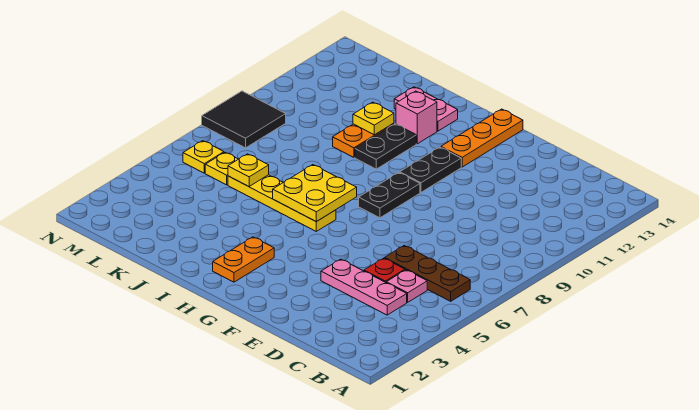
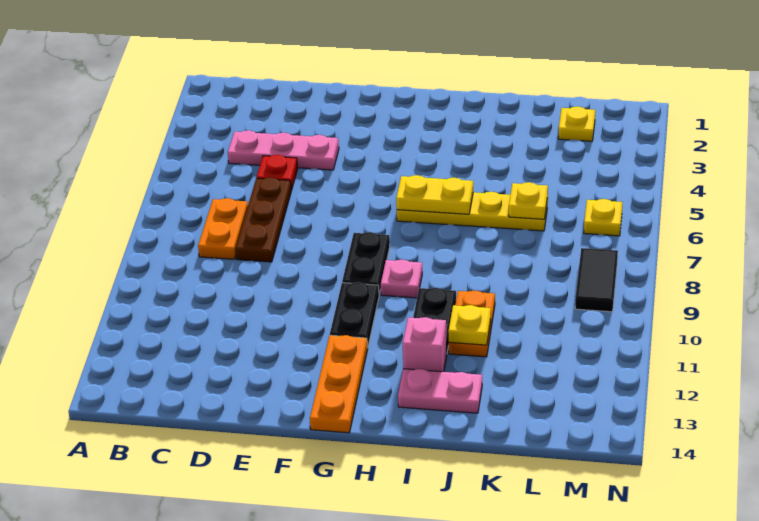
brown plate B6:D6 level 1 -> brown plate D6:D8 level 1
pink plate C5 level 1 -> pink plate H9 level 1
orange plate H2:H3 level 1 -> orange plate C7:C8 level 1
yellow plate H6:I7 level 2 -> yellow plate H6:I6 level 2
yellow plate L6 level 1 -> yellow plate L2 level 1
black tile M8:N9 level 1 -> black tile M8:M9 level 1

